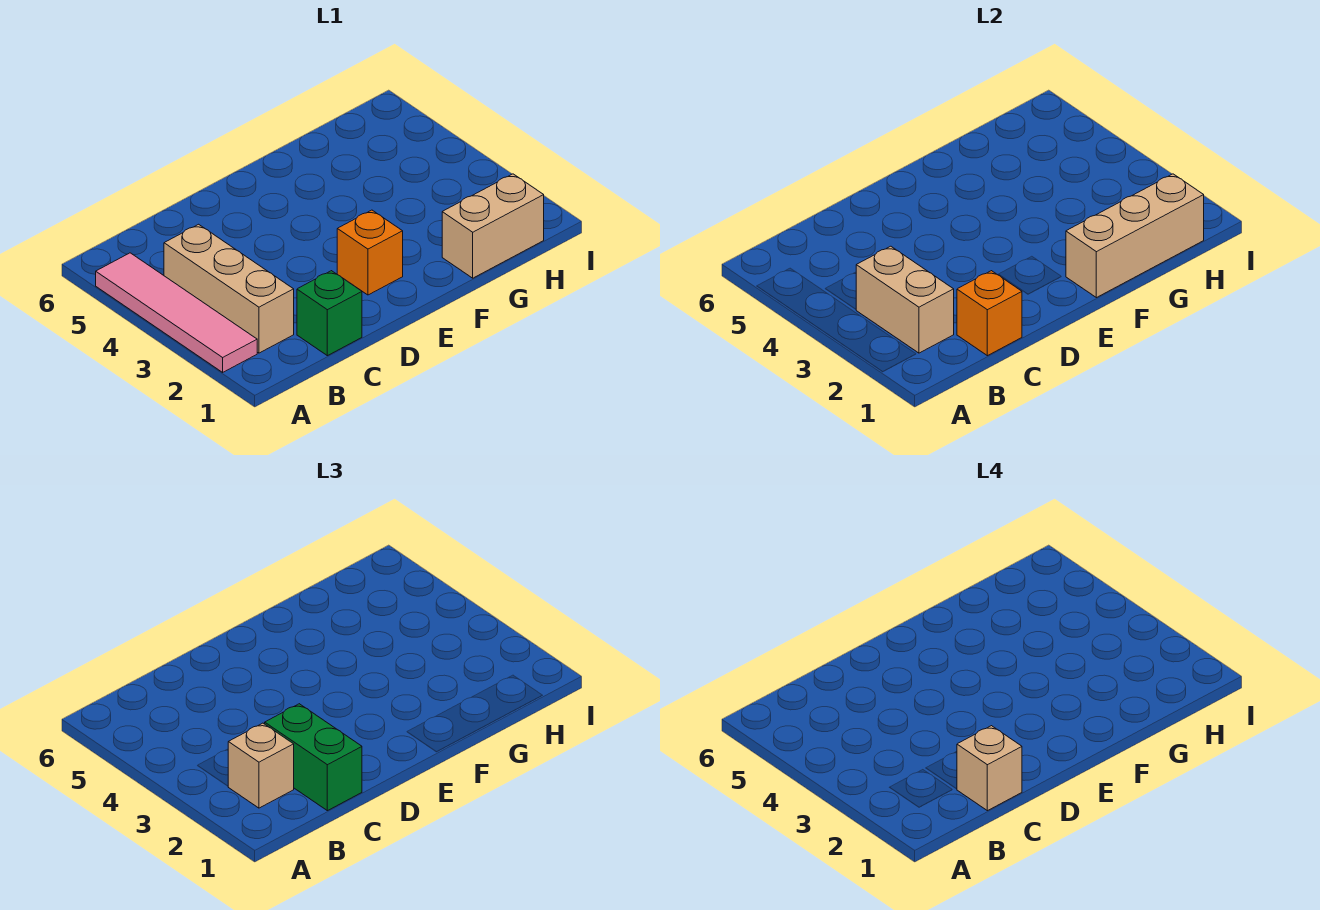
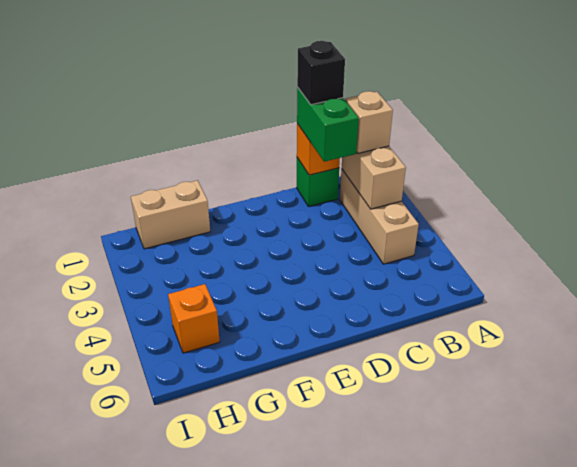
pink tile A2:A5 level 1 -> none
tan brick C1 level 4 -> black brick C1 level 4
orange brick E2 level 1 -> orange brick H5 level 1
tan brick F1:H1 level 2 -> none

